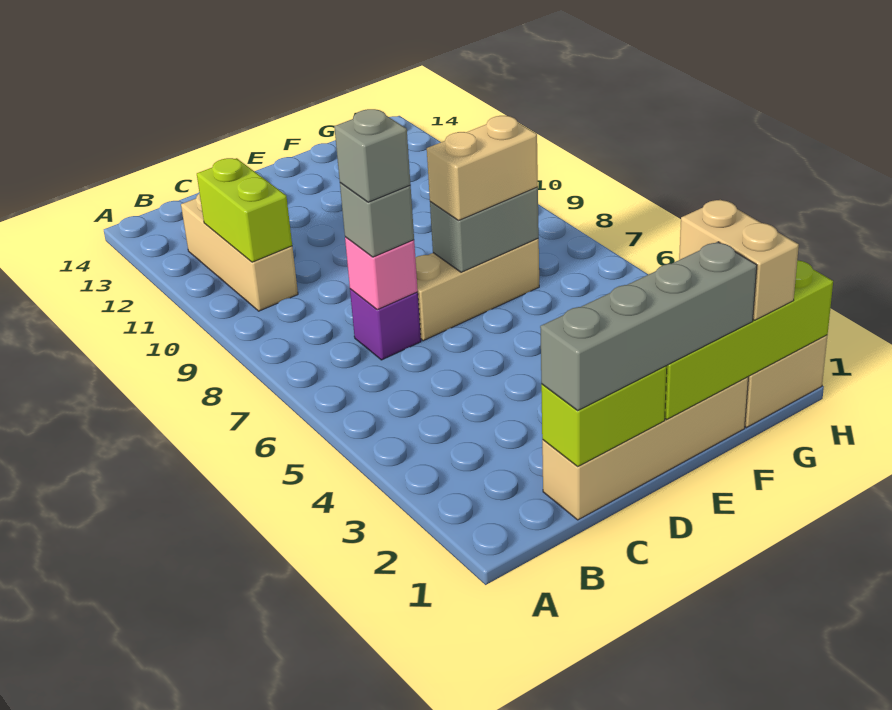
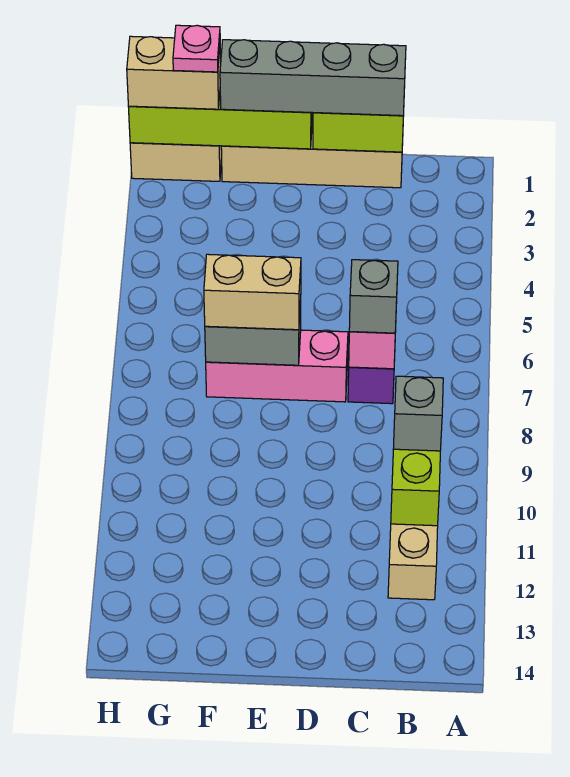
grey brick C7 level 4 -> grey brick B10 level 3
tan brick D7:F7 level 1 -> pink brick D7:F7 level 1
tan brick G1:G2 level 3 -> tan brick G1:H1 level 3
none -> pink plate G1 level 4

